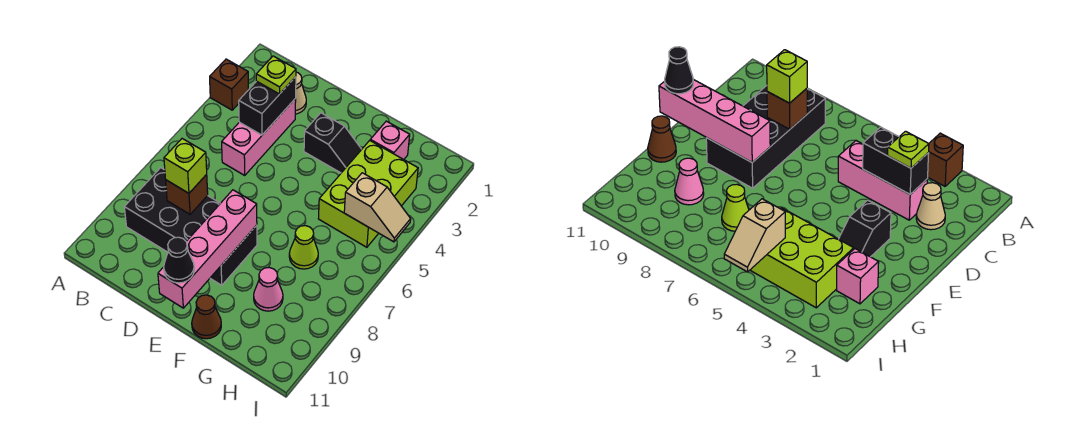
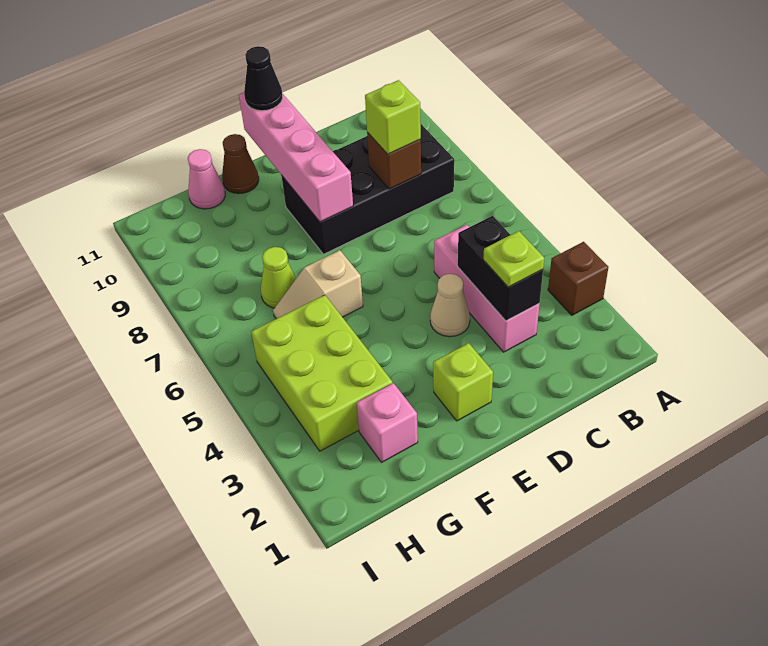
tan cone C2 level 1 -> tan cone D4 level 1
none -> lime brick E2 level 1
black slope E3:F3 level 1 top E -> none
pink cone G9 level 1 -> pink cone G11 level 1
tan slope H5:I5 level 2 top H -> tan slope F6:G6 level 1 top F

